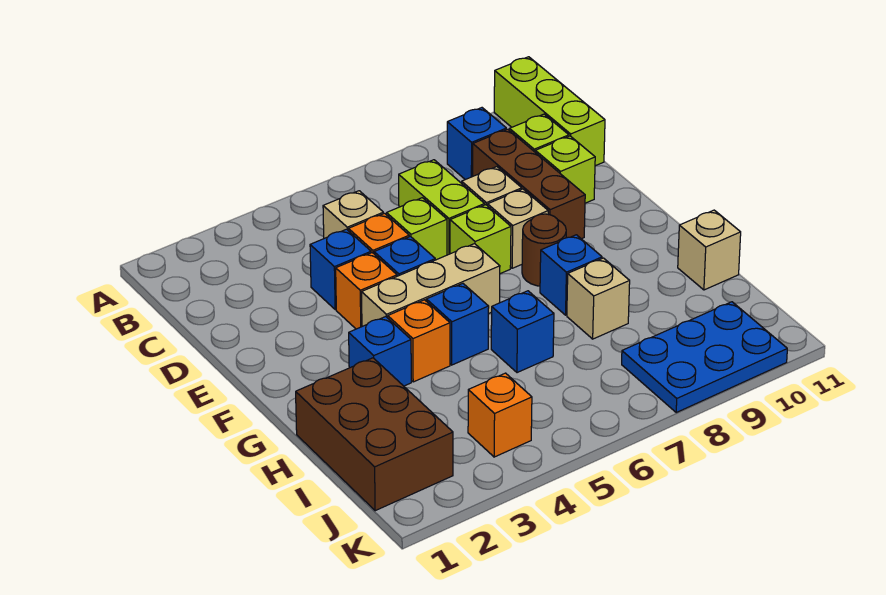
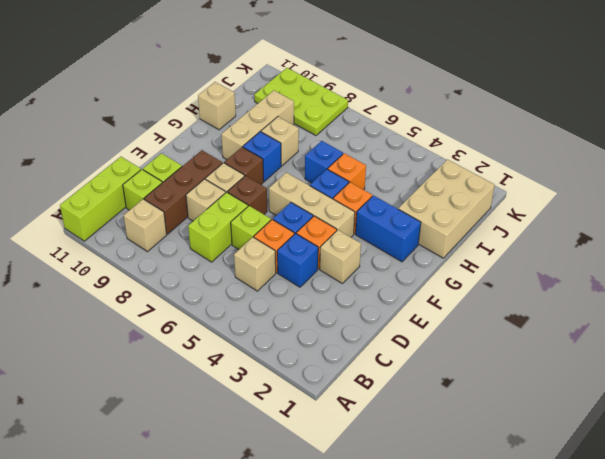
blue brick B9 level 1 -> tan brick B9 level 1
none -> tan brick E3 level 1
lime brick E7 level 1 -> brown brick E7 level 1
brown round brick F8 level 1 -> brown brick F8 level 1
blue brick G3 level 1 -> blue brick G2:G3 level 1
none -> tan brick G9:I9 level 1
brown brick H1:J2 level 1 -> tan brick H1:J2 level 1
orange brick J4 level 1 -> orange brick H5 level 1
blue plate J8:K10 level 1 -> lime plate J8:K10 level 1

